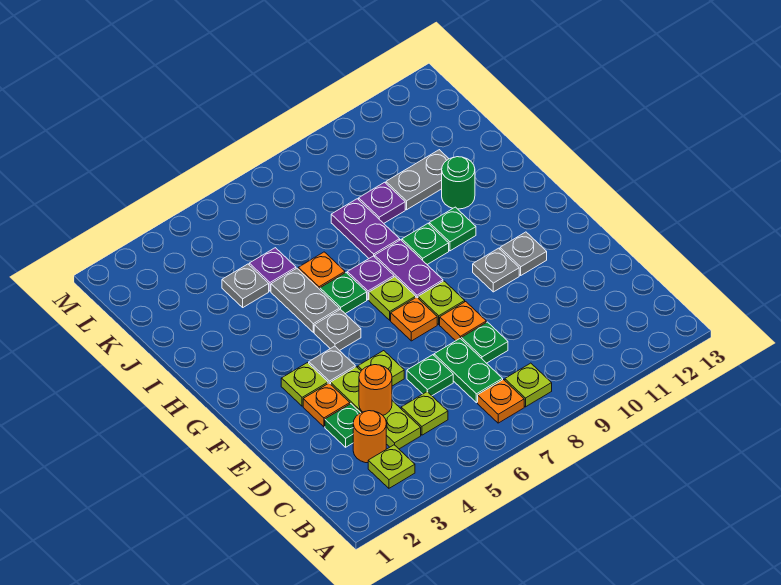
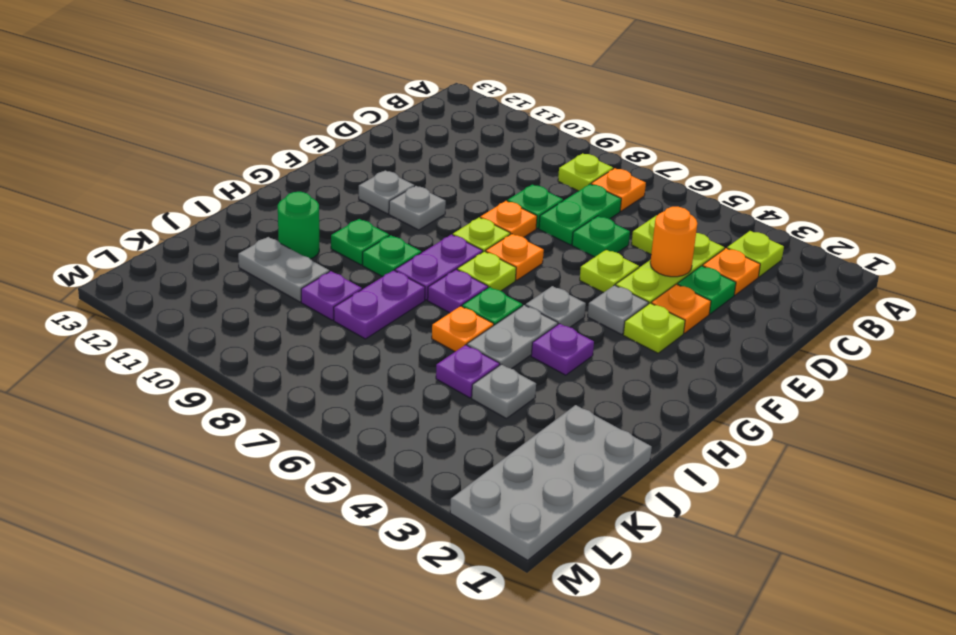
orange round brick C3 level 1 -> orange plate C3 level 1
none -> purple plate H4 level 1
none -> grey plate J1:M2 level 1

